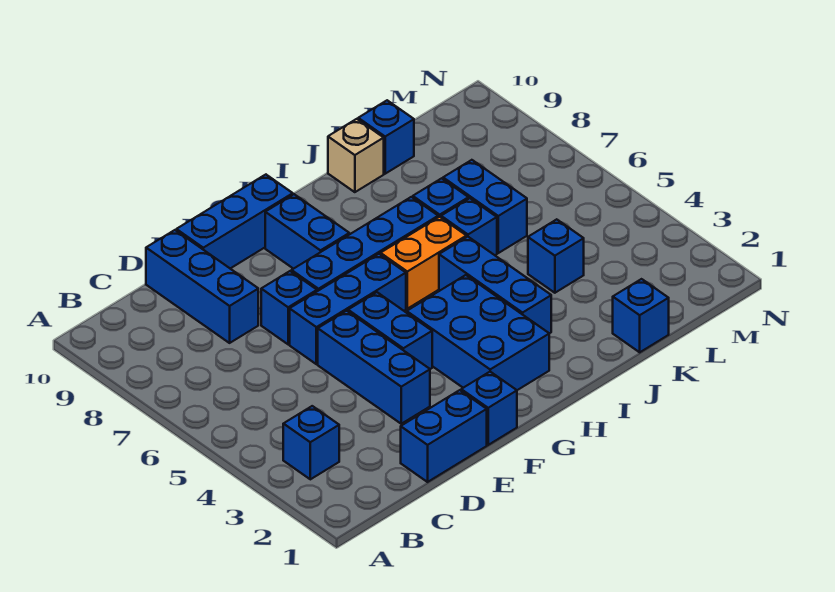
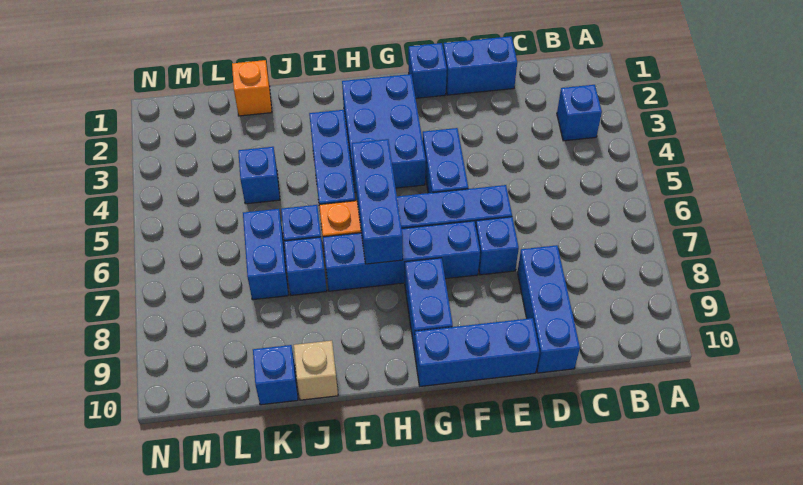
blue brick E3:E5 level 1 -> blue brick H5:H7 level 2
blue brick K1 level 1 -> orange brick K1 level 1

